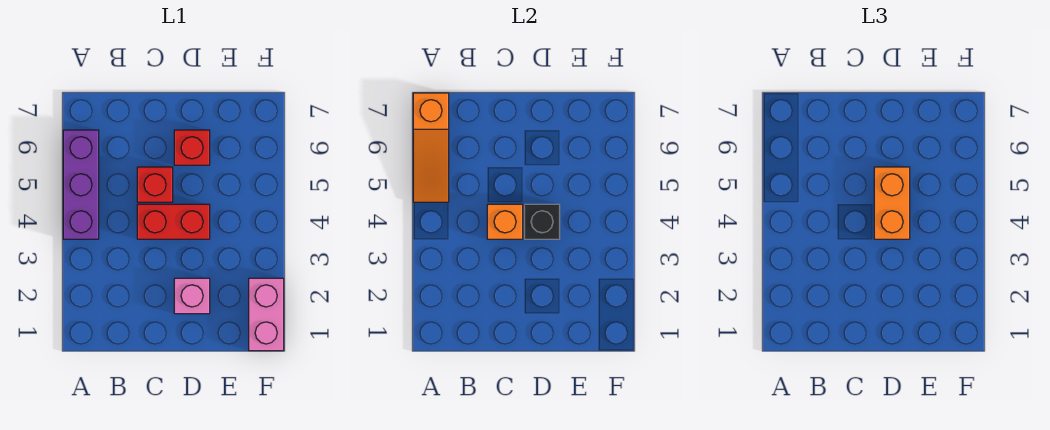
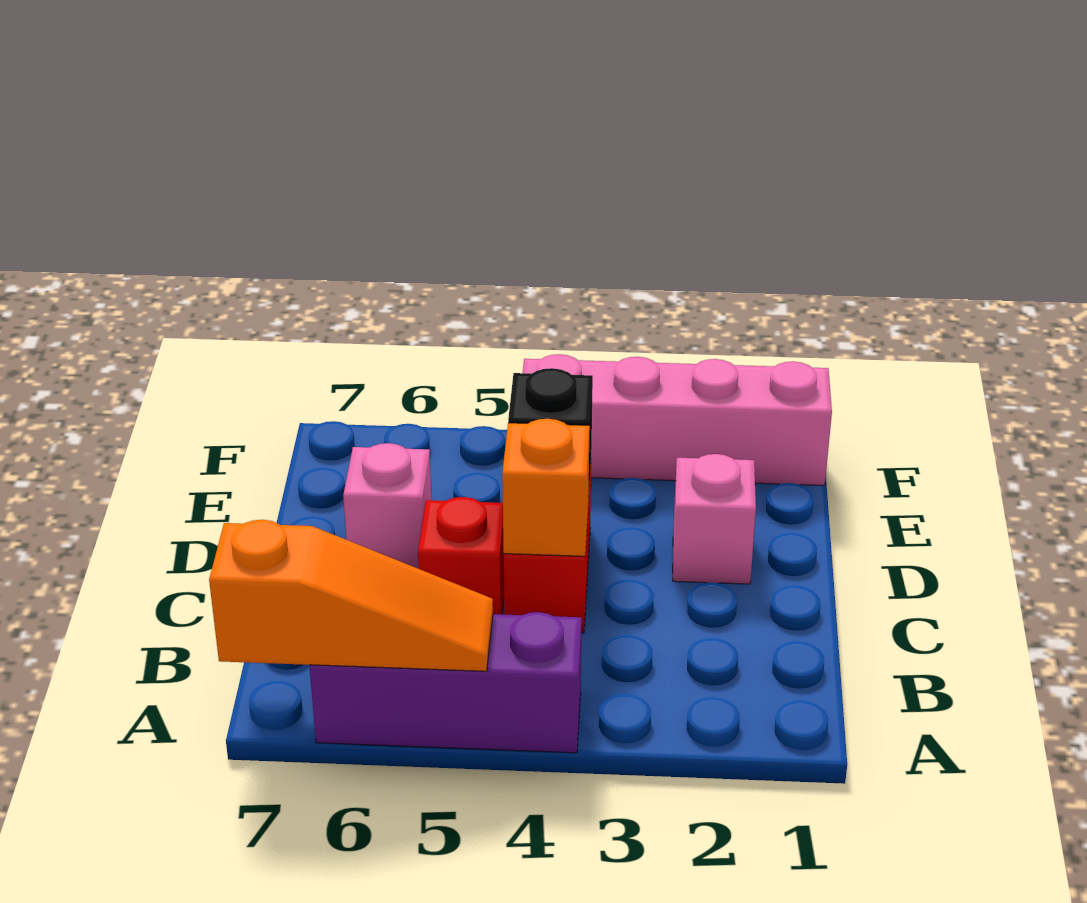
orange brick D4:D5 level 3 -> none
red brick D6 level 1 -> pink brick D6 level 1
pink brick F1:F2 level 1 -> pink brick F1:F4 level 1

